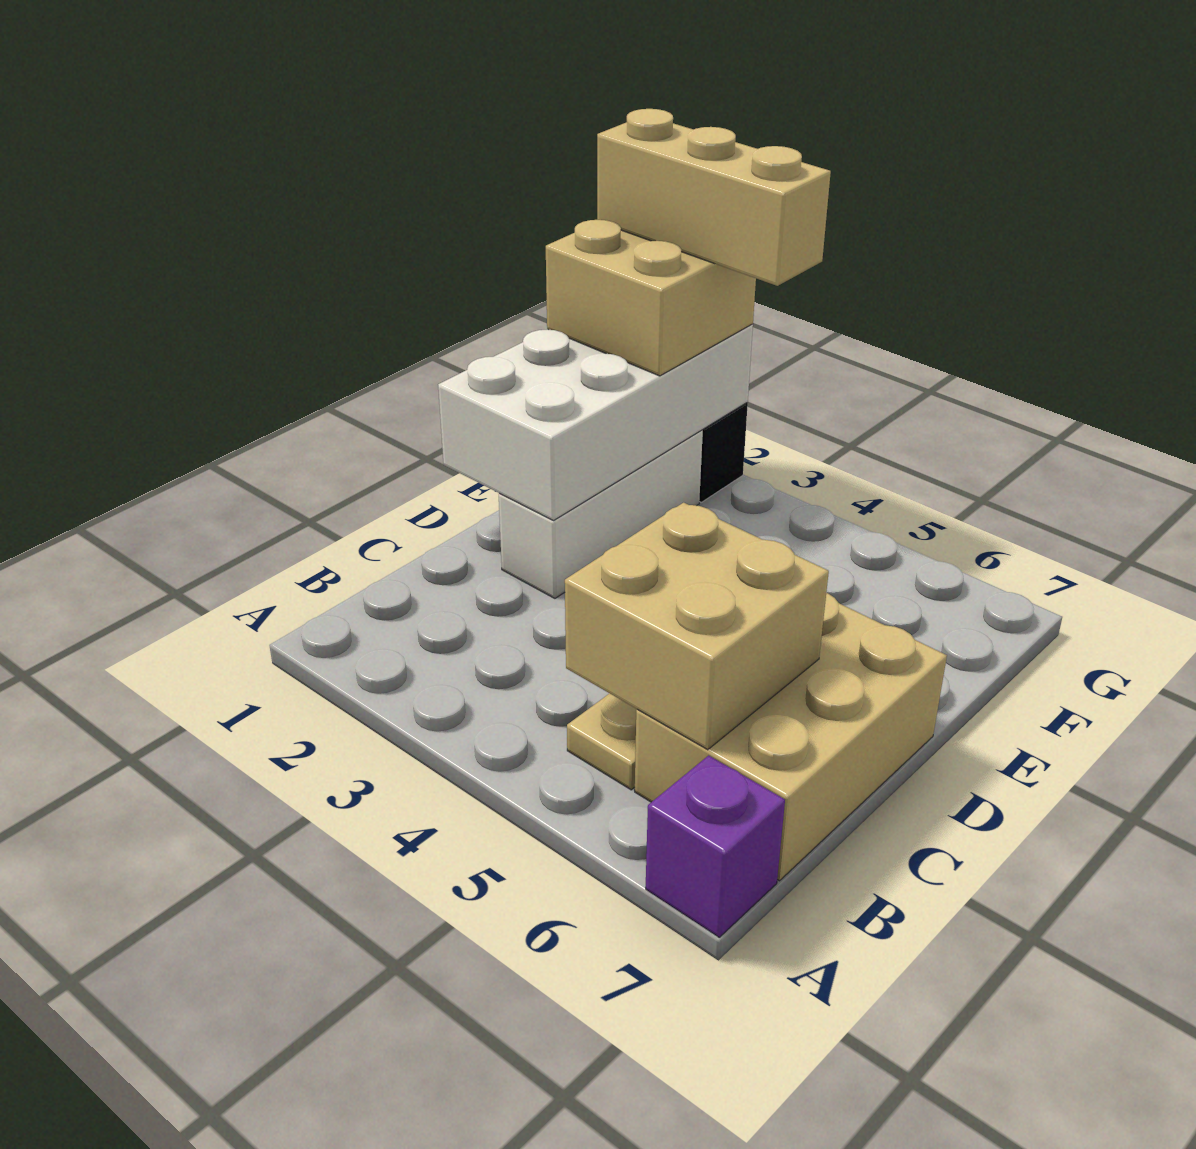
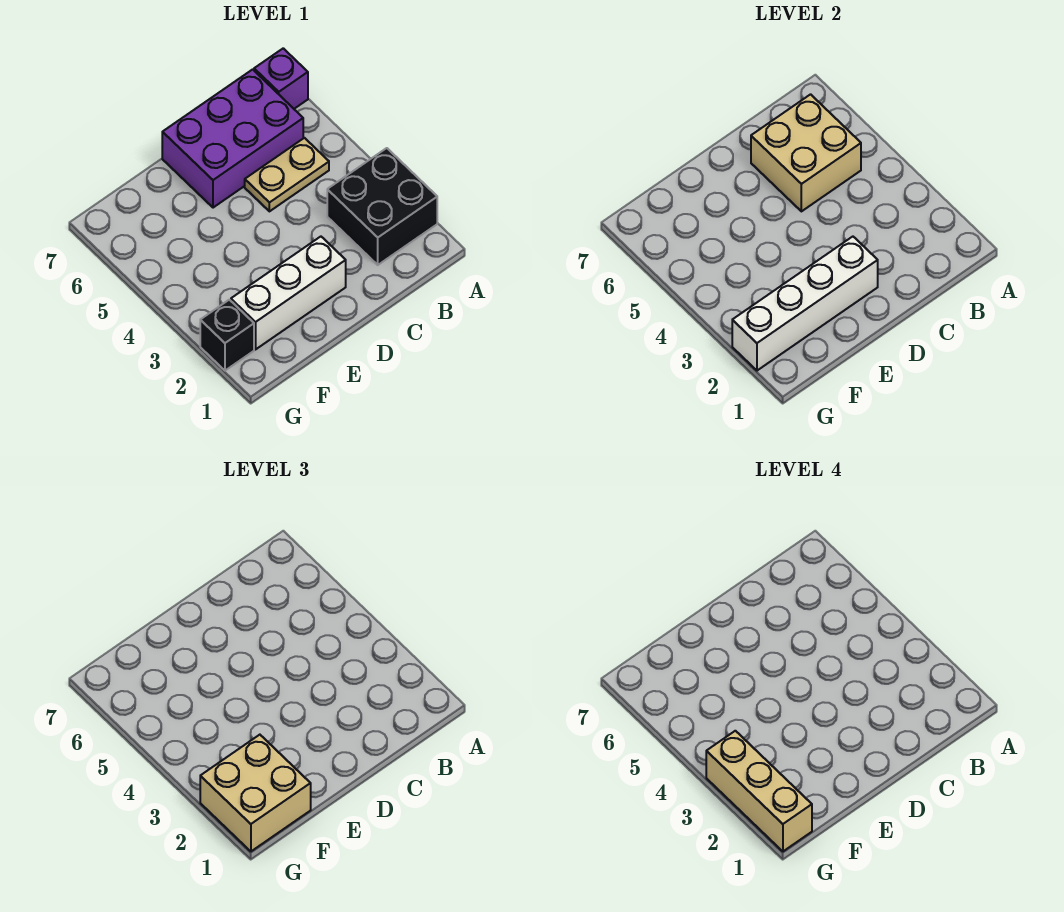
none -> black brick A2:B3 level 1
tan brick B6:D7 level 1 -> purple brick B6:D7 level 1
white brick D1:G2 level 2 -> white brick D2:G2 level 2

